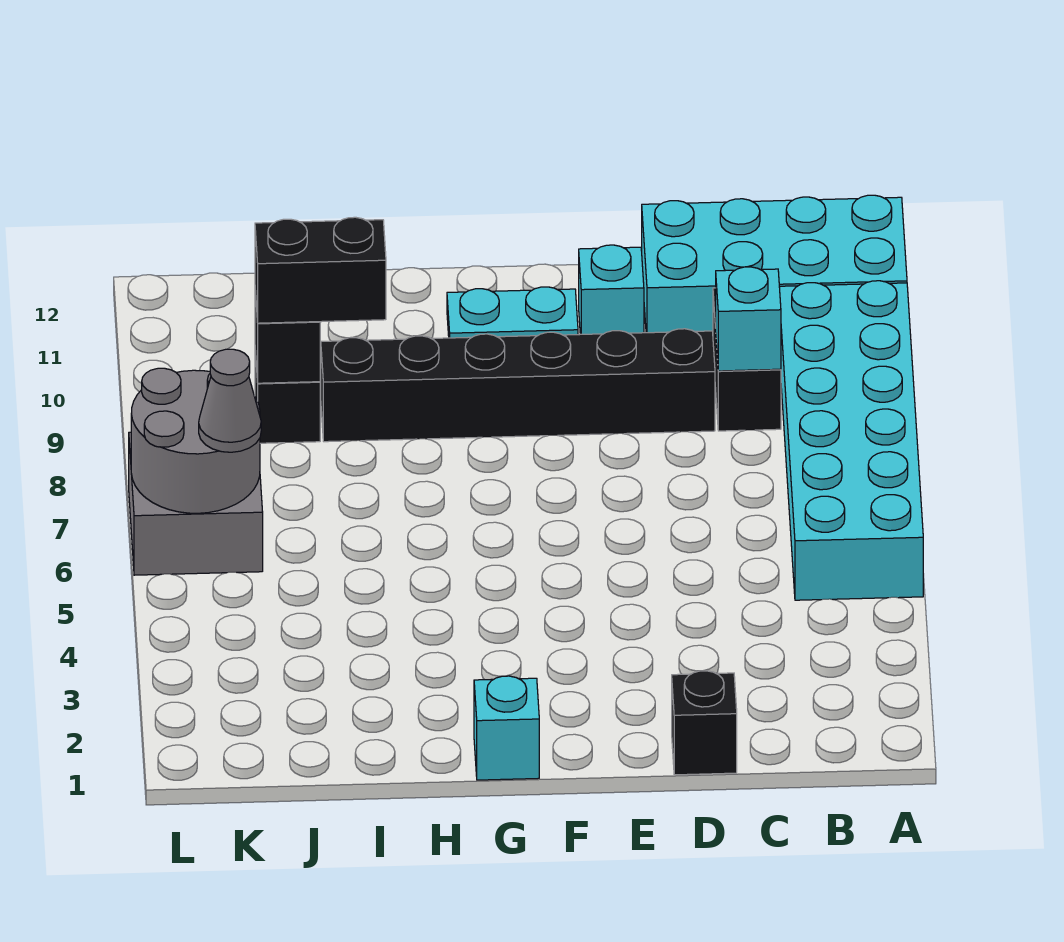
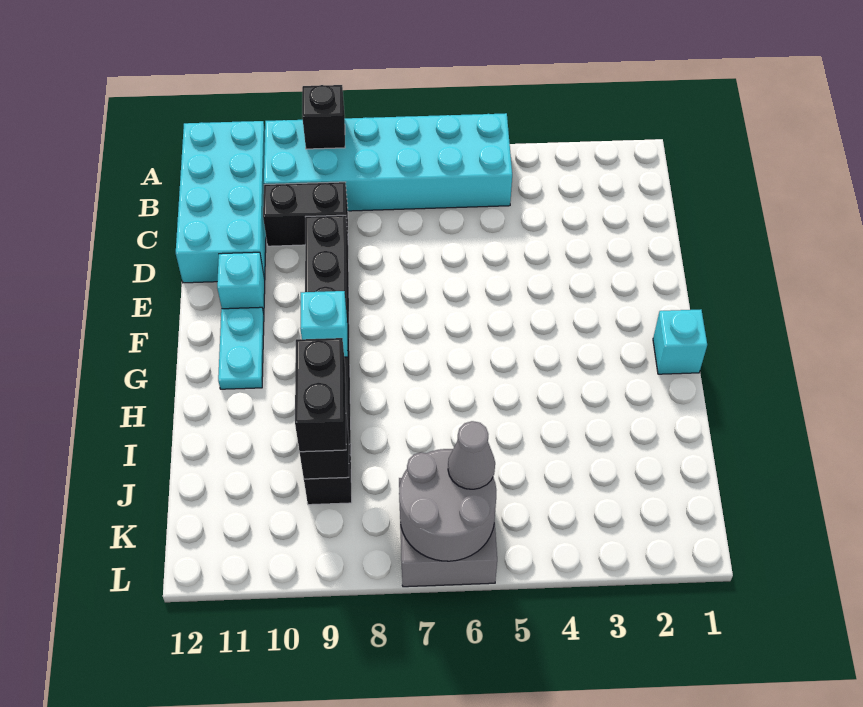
cyan brick C9 level 2 -> cyan brick G9 level 2
black brick D1 level 1 -> black brick A9 level 2

